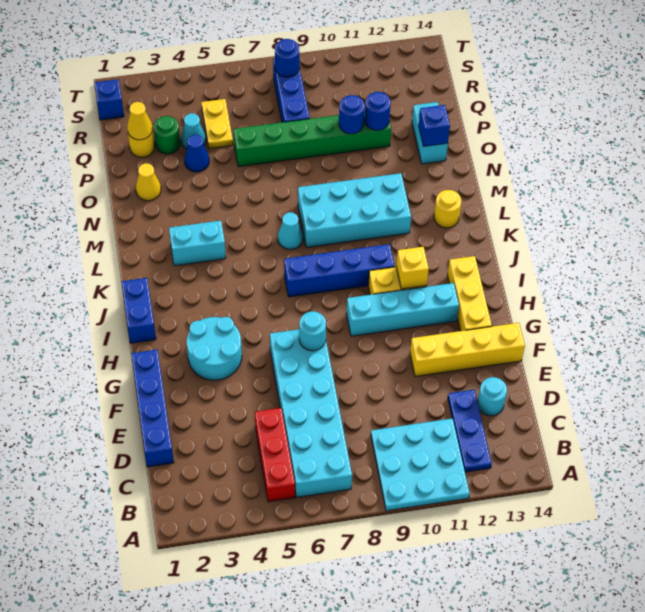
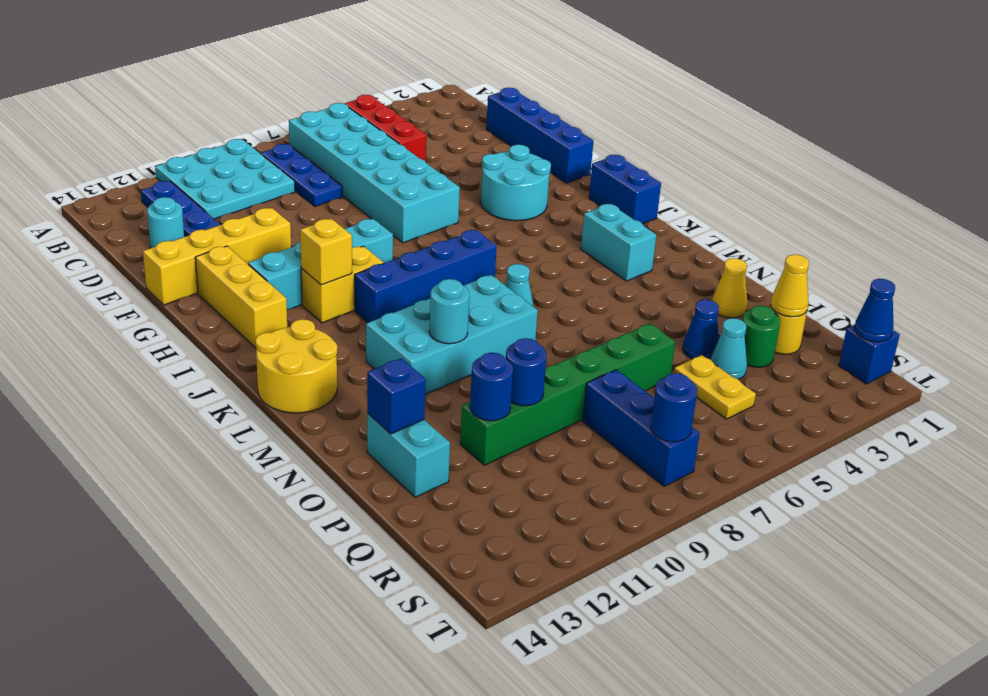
none -> blue plate B8:D8 level 1
cyan round brick G7 level 2 -> cyan round brick M10 level 2
cyan brick L3:L4 level 1 -> cyan brick K3:L3 level 1
yellow round brick L13 level 1 -> yellow round brick K13:L14 level 1
none -> blue cone S1 level 2

